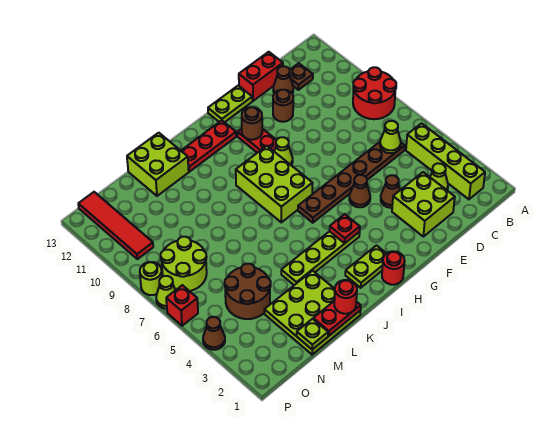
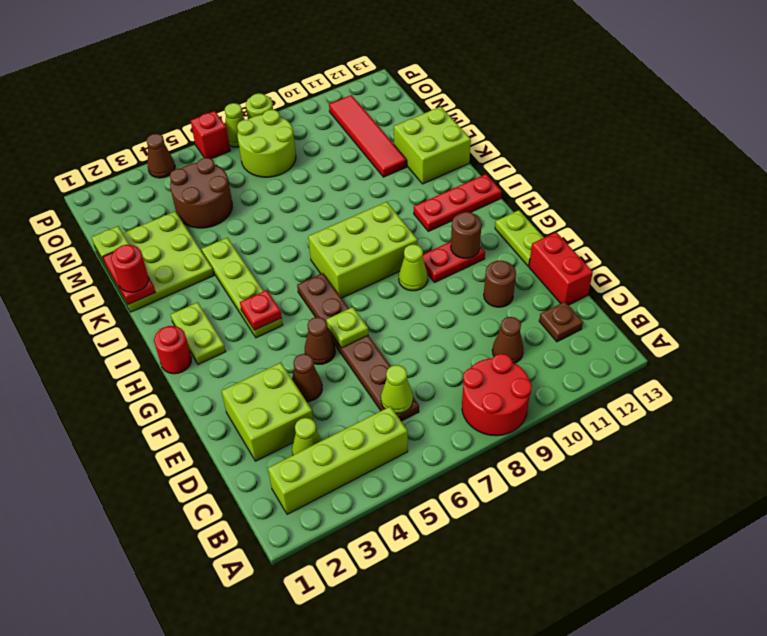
brown cone D12 level 1 -> brown cone C10 level 1
none -> lime plate F6 level 2
red plate H12:J12 level 1 -> red plate I11:I13 level 1
red tile O10:O13 level 1 -> red tile L11:O11 level 1

